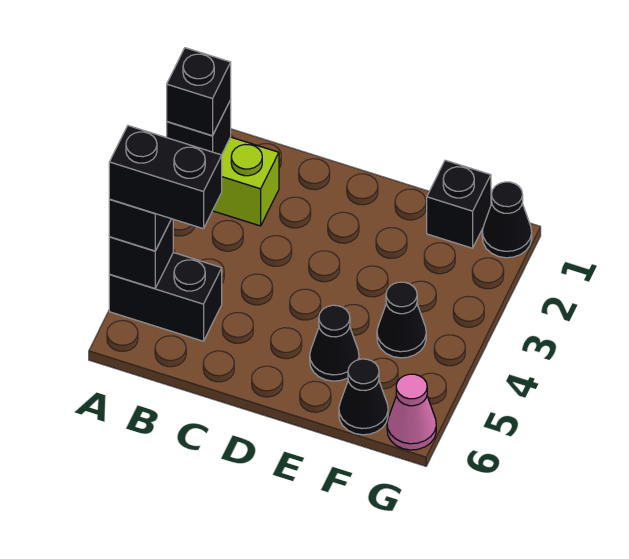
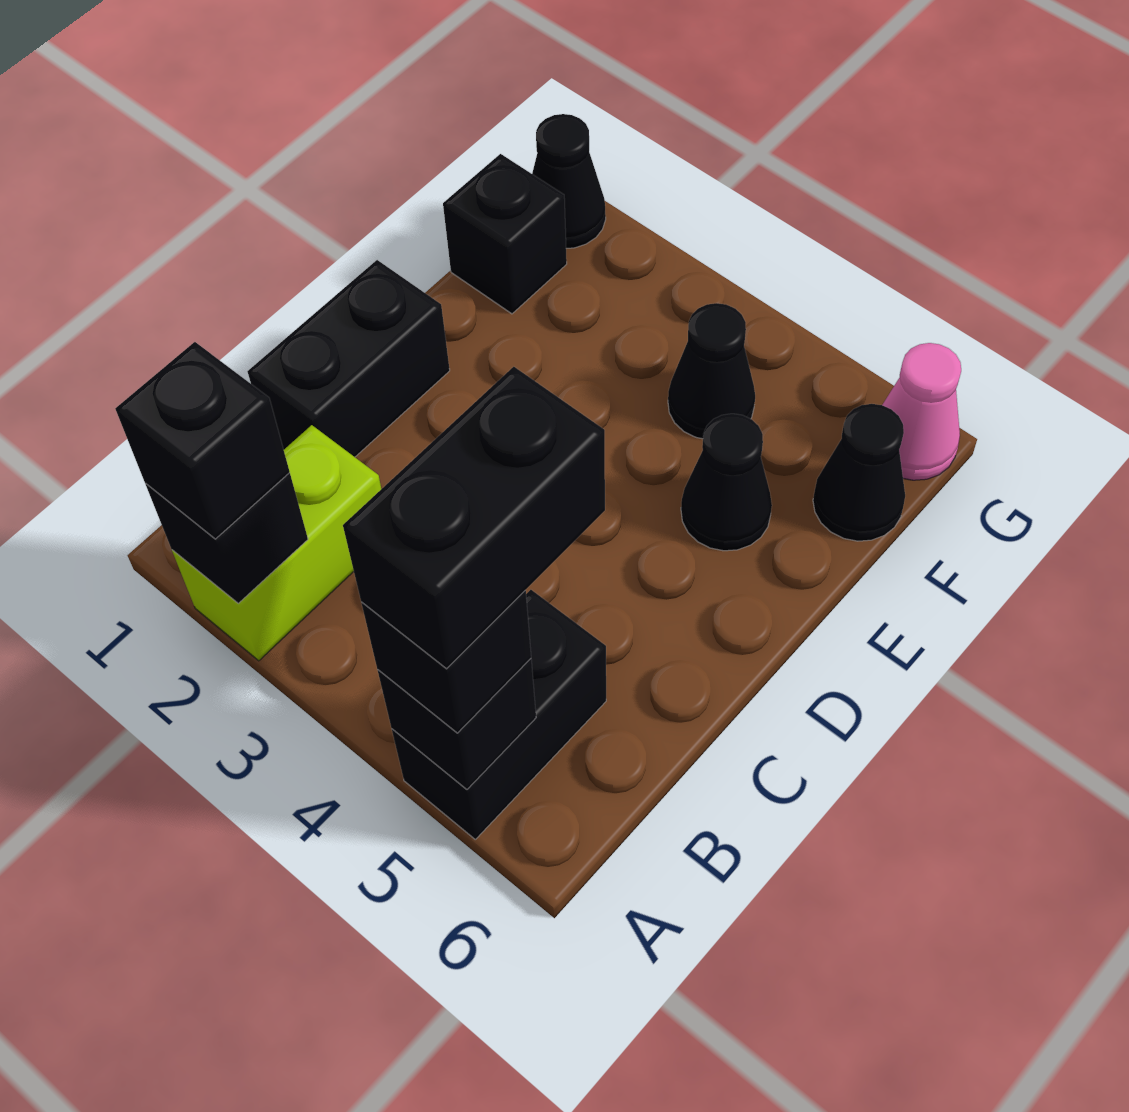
none -> black brick C1:D1 level 1

